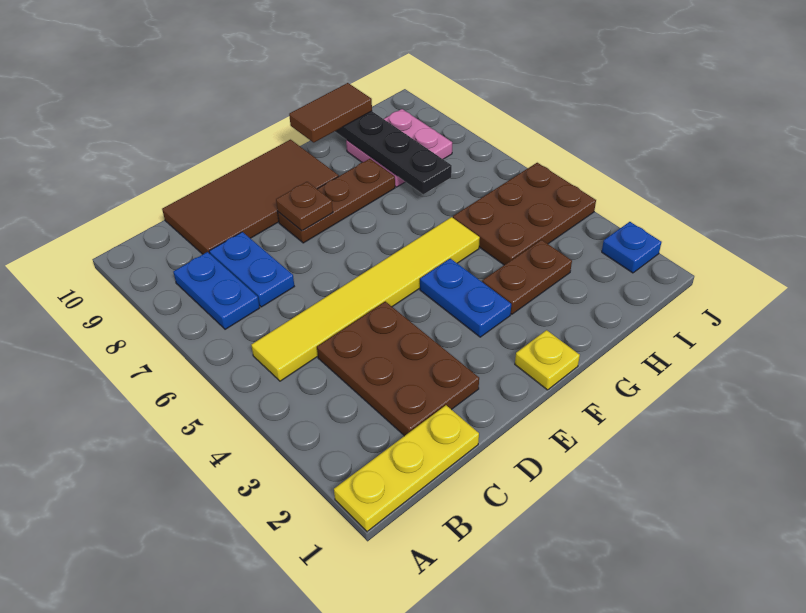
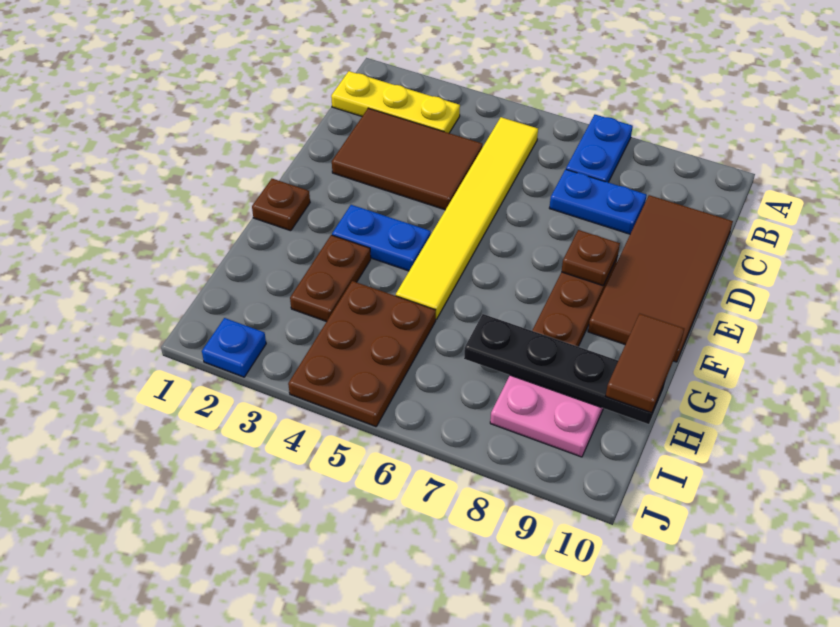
yellow plate A1:C1 level 1 -> yellow plate B1:B3 level 1
blue plate B7:B8 level 1 -> blue plate A7:B7 level 1
brown plate C2:D4 level 1 -> brown tile C2:D4 level 1
yellow plate F1 level 1 -> brown plate F1 level 1

